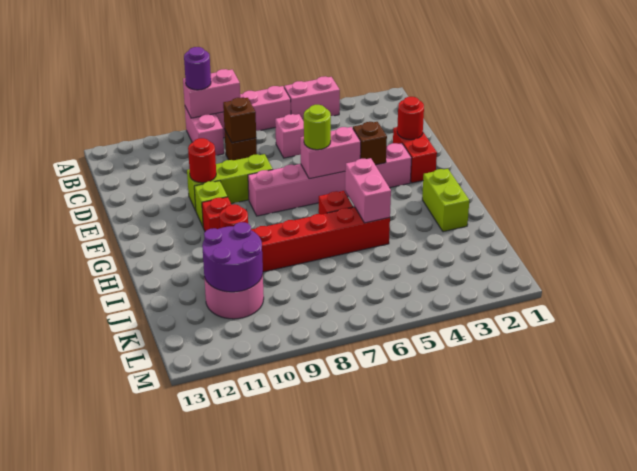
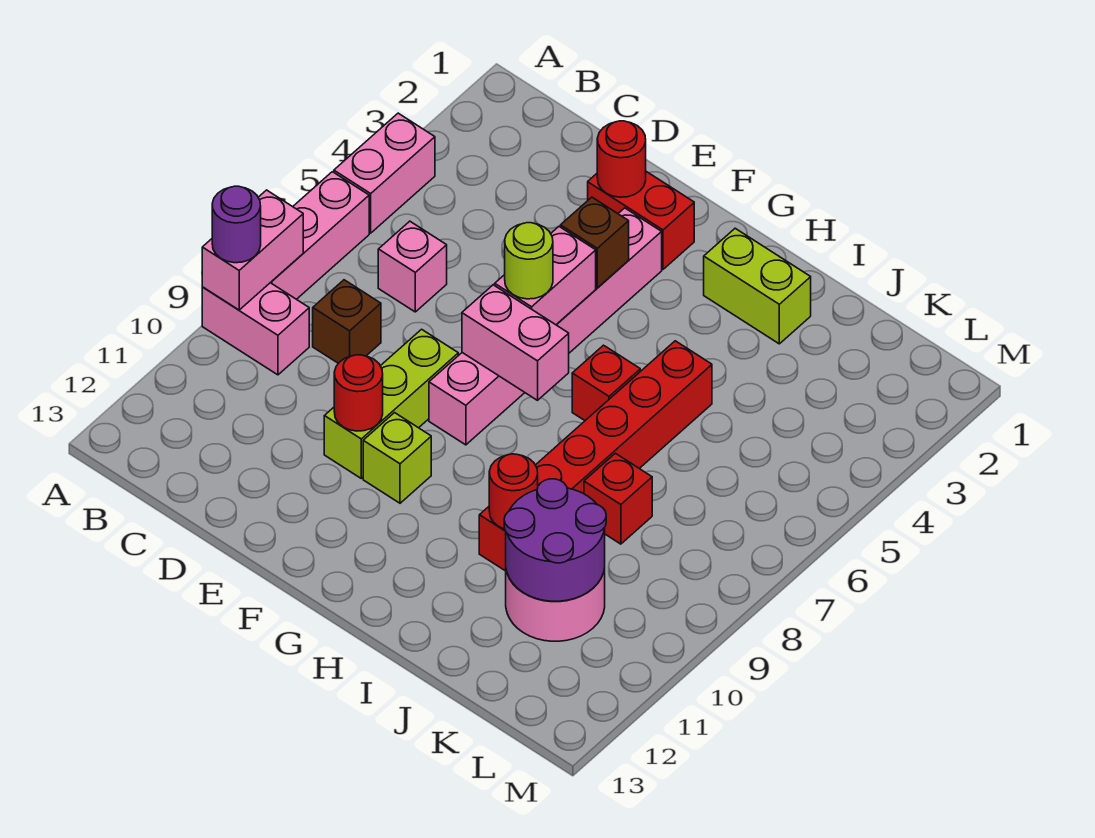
brown brick C8 level 2 -> none
red brick G10 level 1 -> red brick J8 level 1
pink brick H5:I5 level 2 -> pink brick F7:G7 level 2

